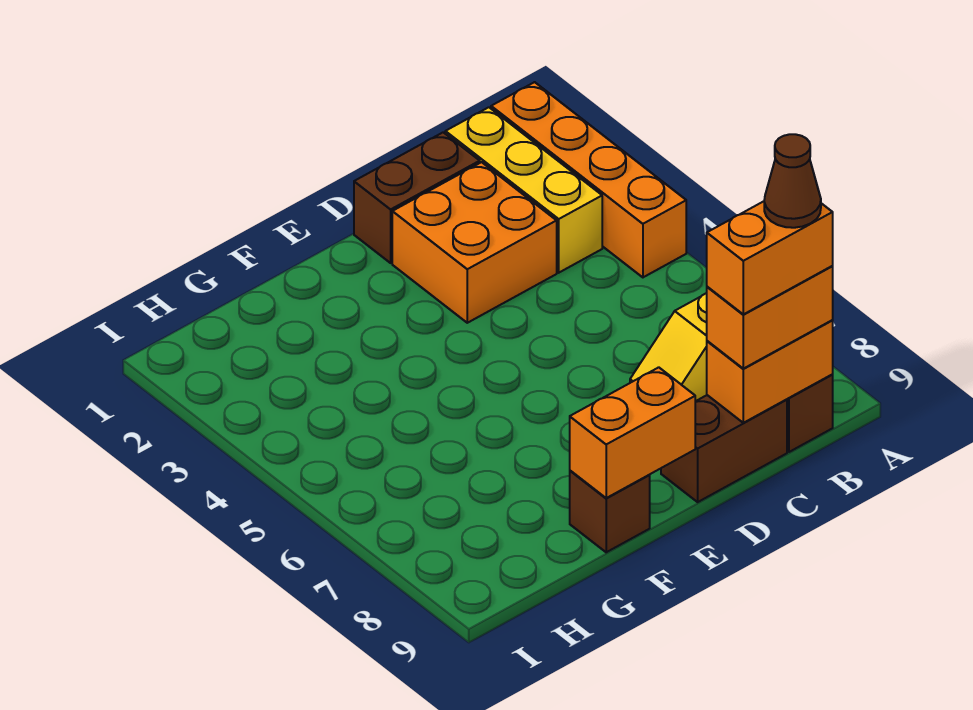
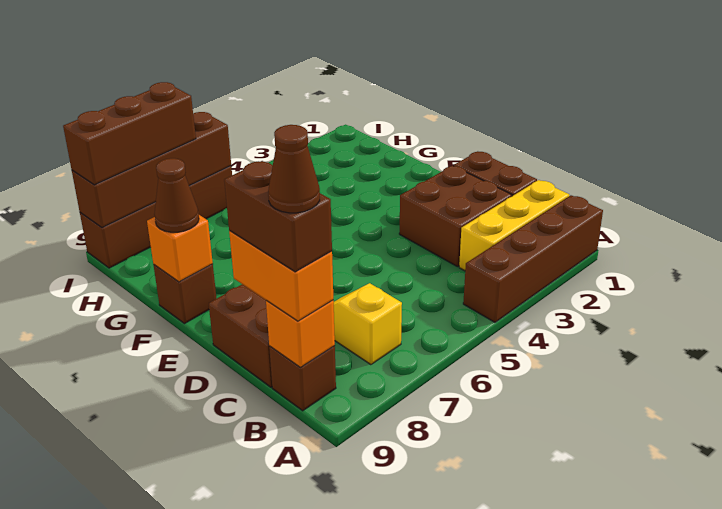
orange brick A1:A4 level 1 -> brown brick A1:A4 level 1
orange brick B9:C9 level 2 -> orange brick B9 level 2
orange brick B9:C9 level 4 -> brown brick B9:C9 level 4
orange brick C2:D3 level 1 -> brown brick C2:D3 level 1
orange brick E9:F9 level 2 -> orange brick F9 level 2
none -> brown cone F9 level 3
none -> brown brick I6:I9 level 1
none -> brown brick I6:I9 level 2
none -> brown brick I7:I9 level 3

